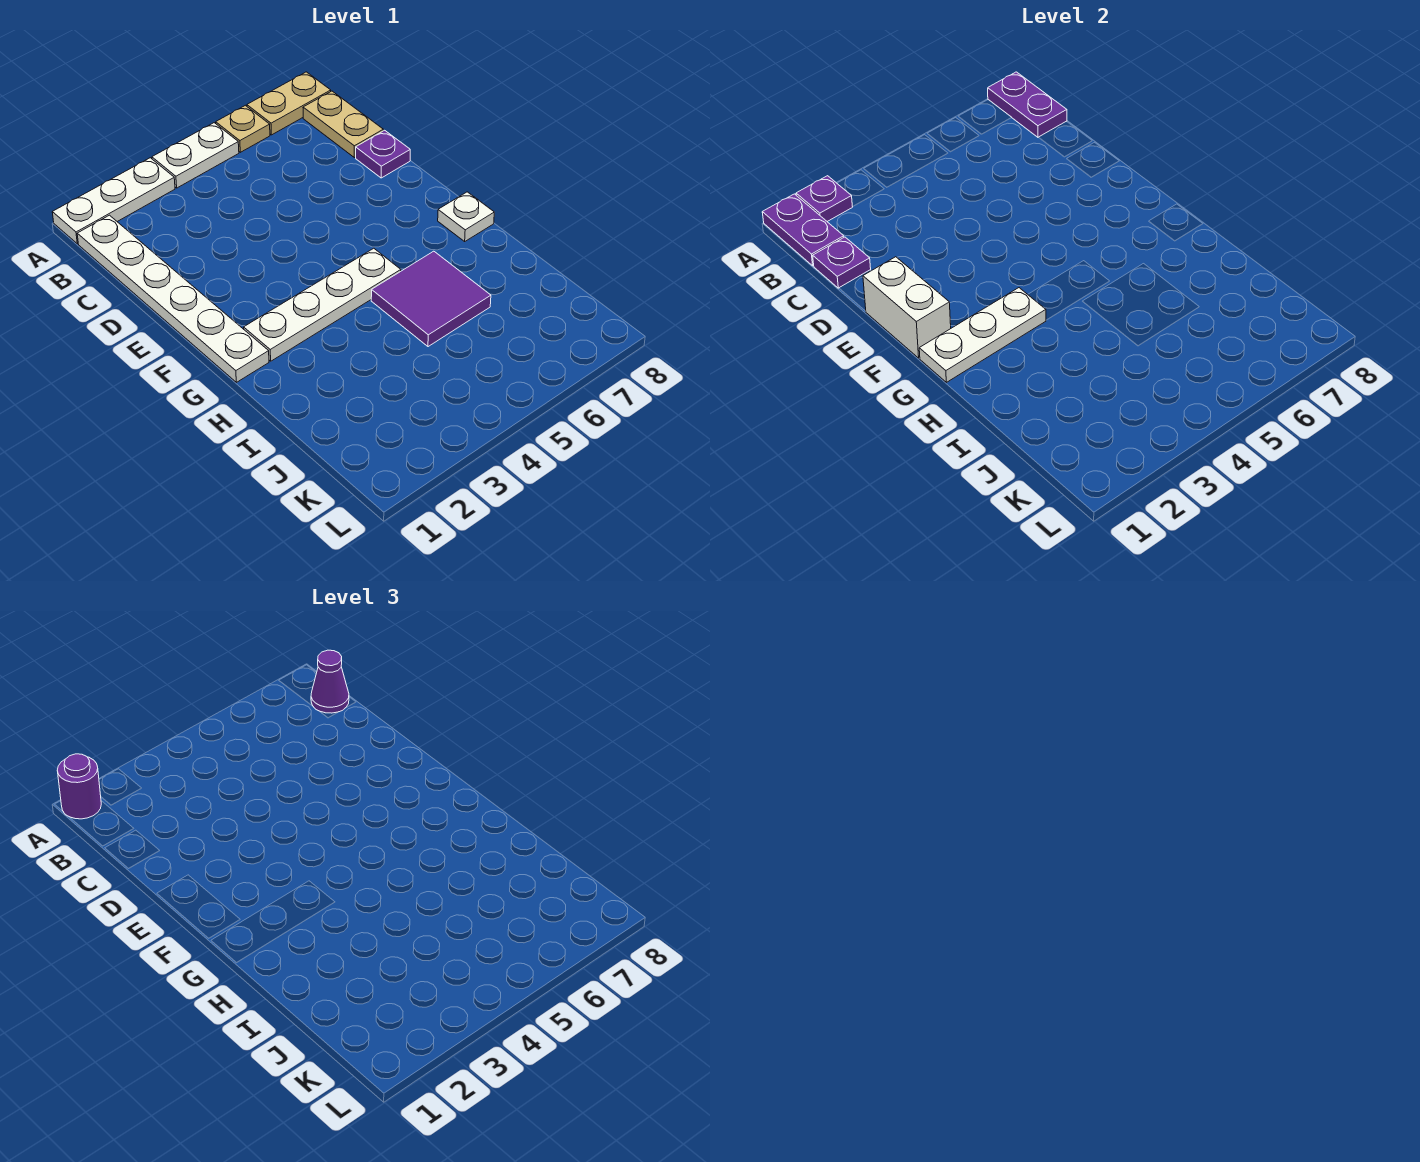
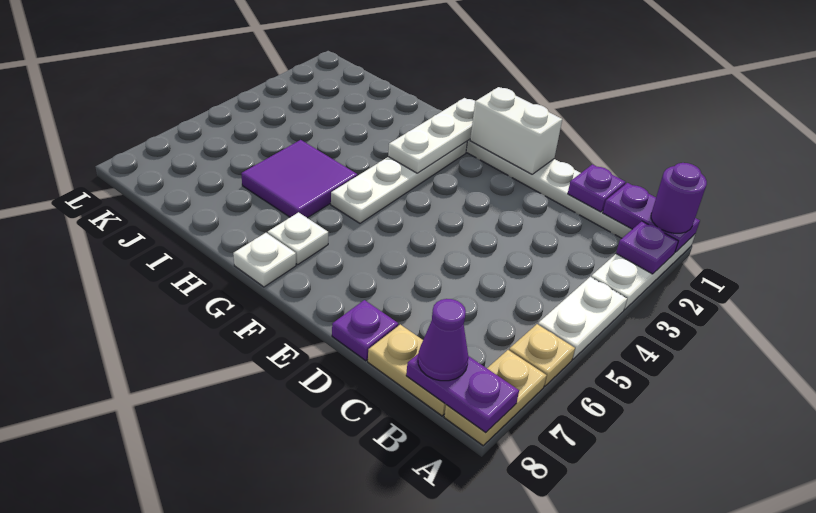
none -> white plate G7 level 1

